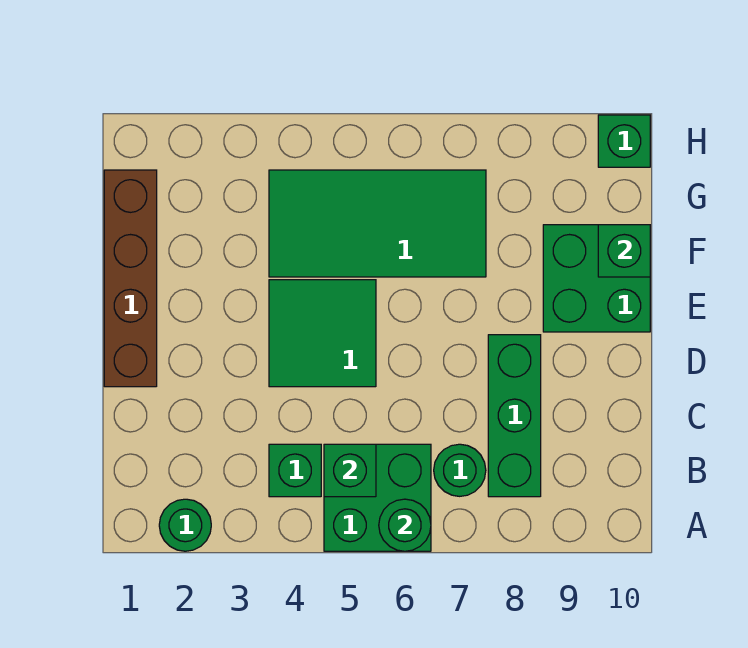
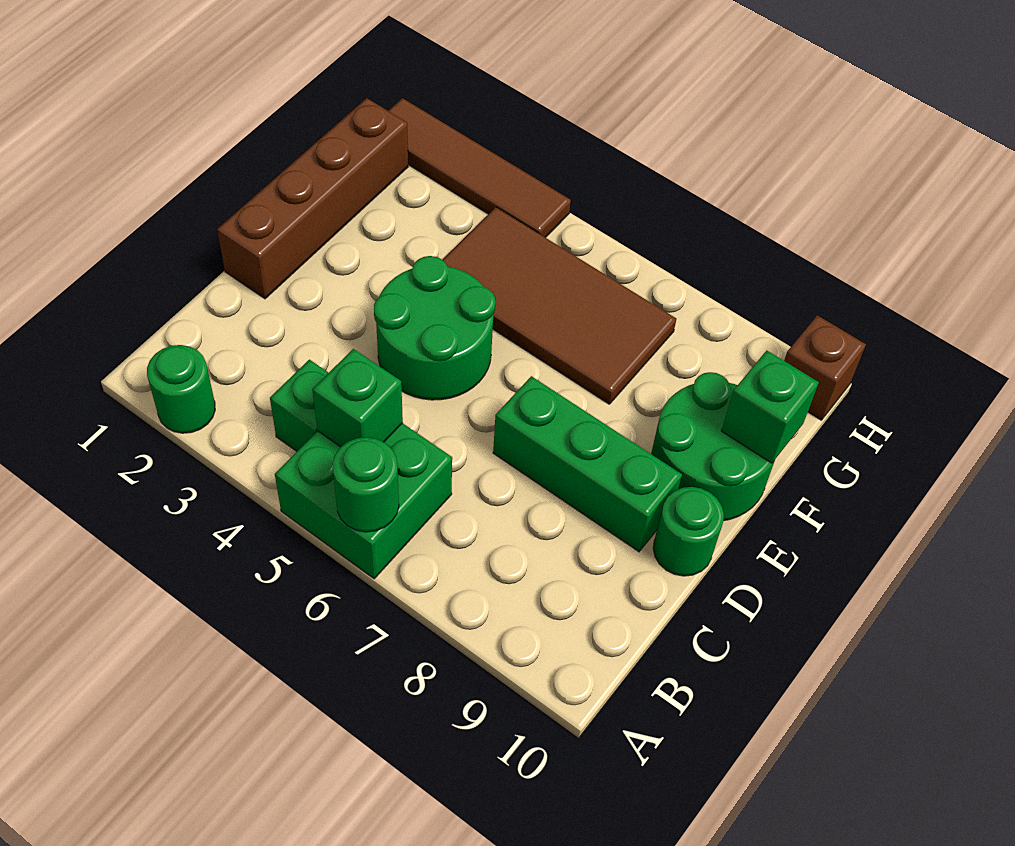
green round brick B7 level 1 -> green round brick D10 level 1
green brick B8:D8 level 1 -> green brick D7:D9 level 1
green tile D4:E5 level 1 -> green round brick D4:E5 level 1
green brick E9:F10 level 1 -> green round brick E9:F10 level 1
green tile F4:G7 level 1 -> brown tile F4:G7 level 1
none -> brown tile H1:H4 level 1
green brick H10 level 1 -> brown brick H10 level 1

